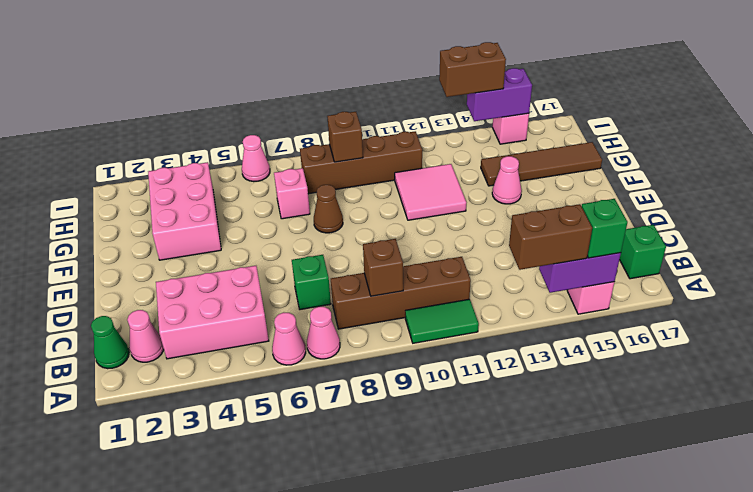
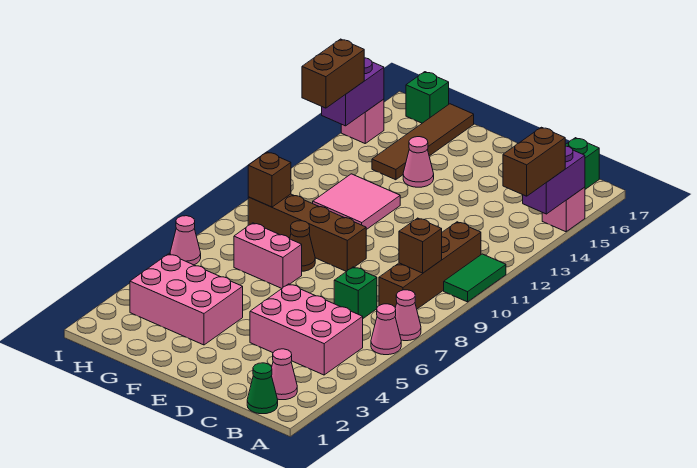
green brick A15 level 3 -> green brick H17 level 1
pink brick B3:C5 level 1 -> pink brick B4:D5 level 1
pink brick G7 level 1 -> pink brick F7:G7 level 1
brown brick H8:H11 level 1 -> brown brick E9:H9 level 1

